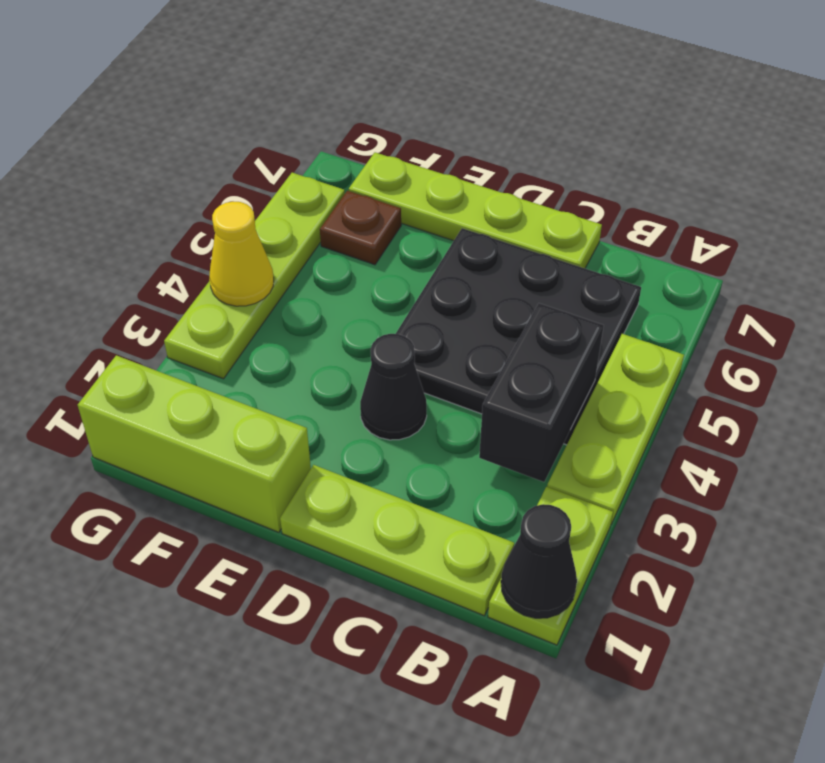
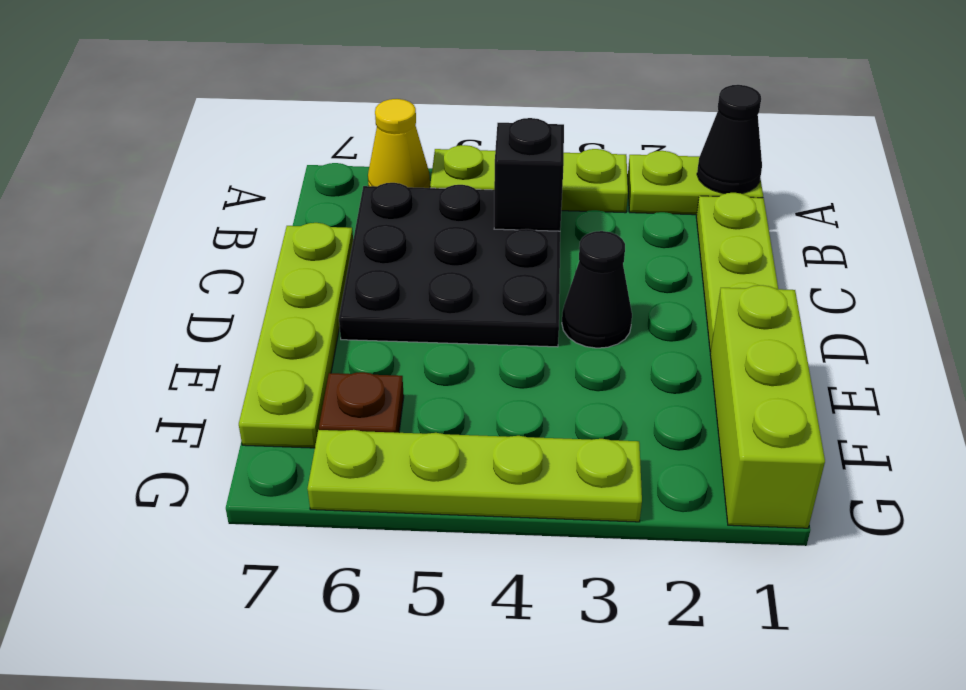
black brick B3:B4 level 2 -> black brick B4 level 2
yellow cone G4 level 2 -> yellow cone A6 level 1

